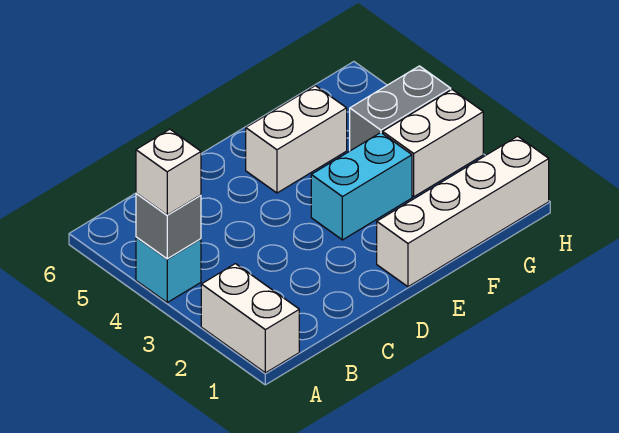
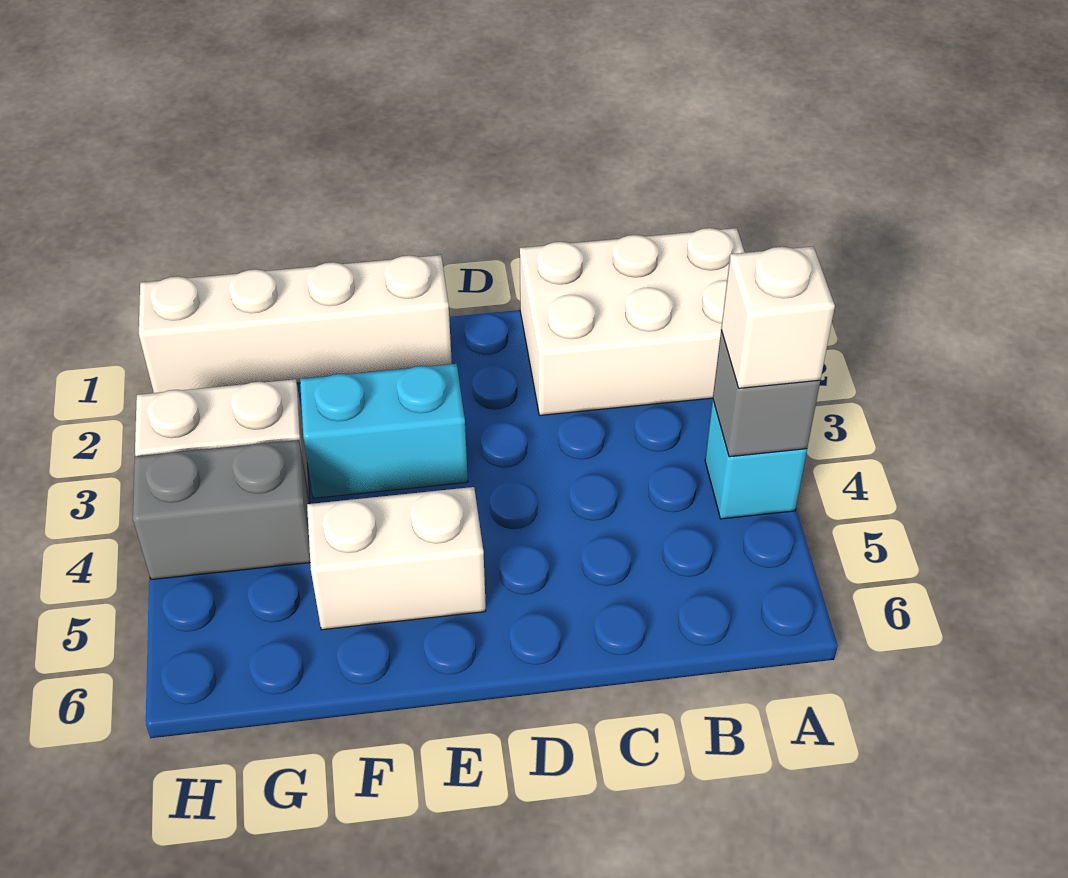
white brick A1:A2 level 1 -> white brick A1:C2 level 1

